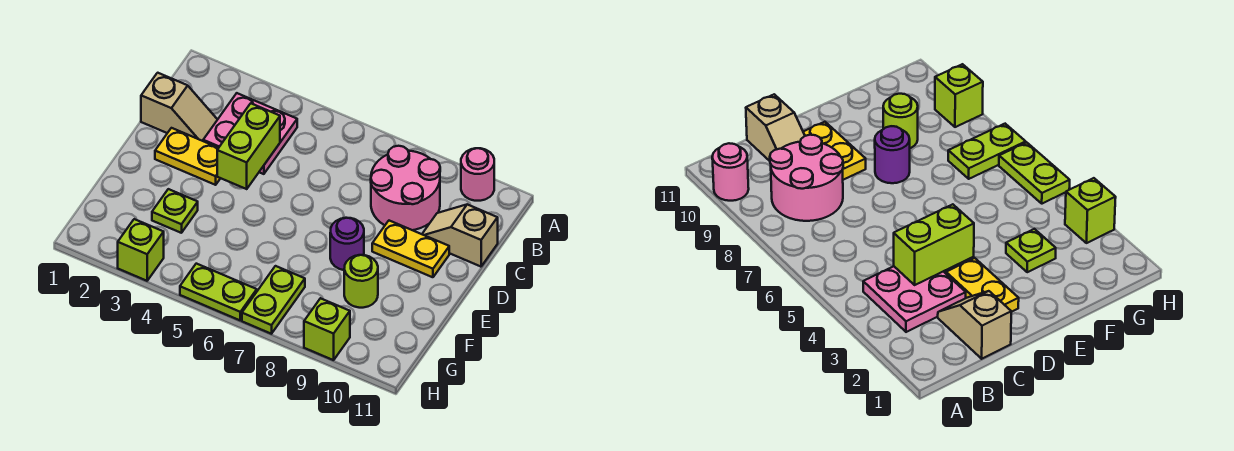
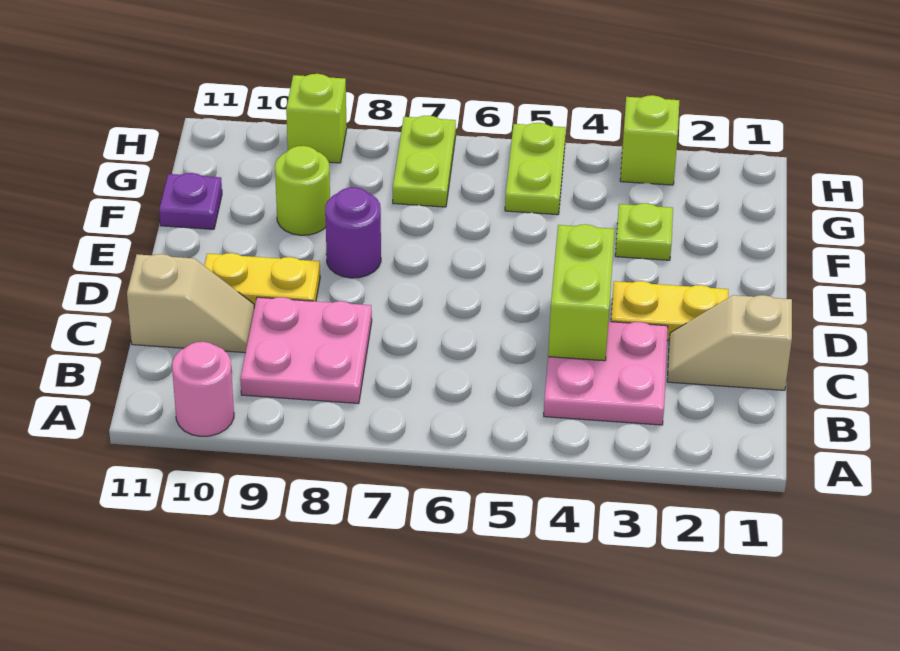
pink round brick B8:C9 level 1 -> pink plate B8:C9 level 1
none -> purple plate F11 level 1
lime plate H5:H6 level 1 -> lime plate G5:H5 level 1

